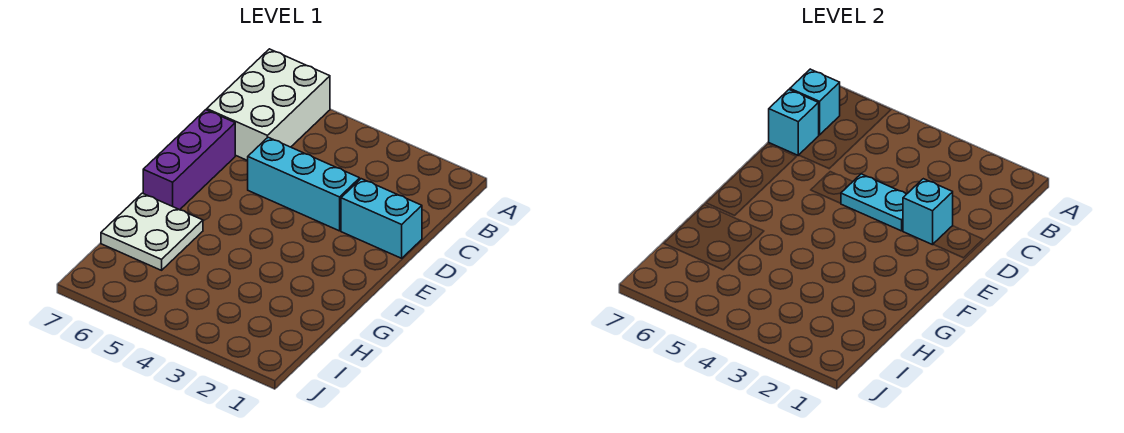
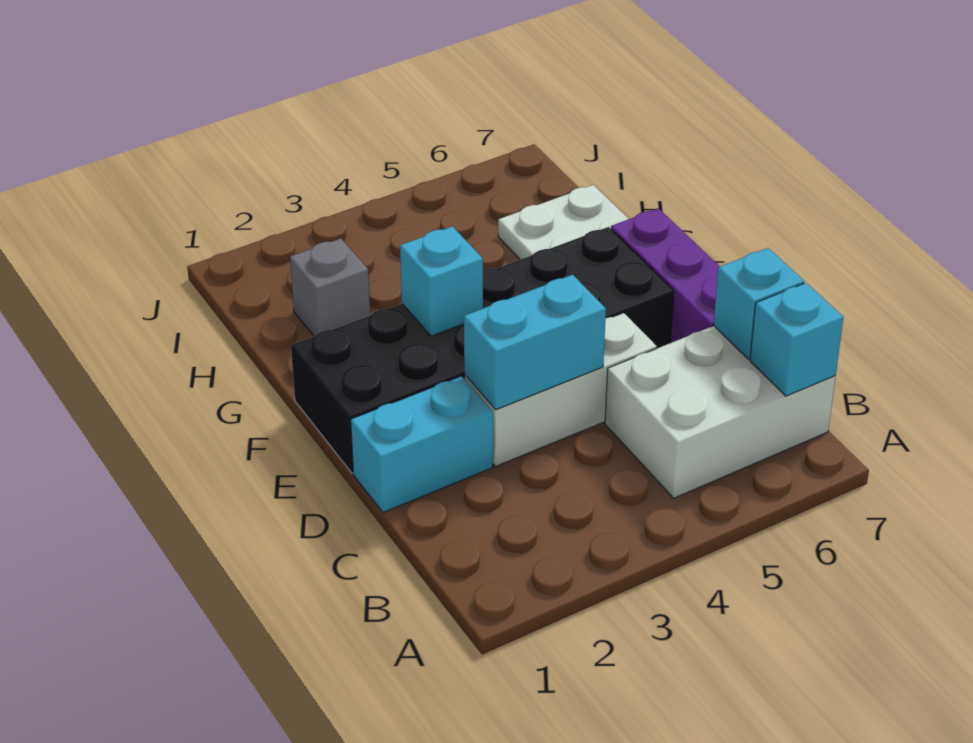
white brick A6:C7 level 1 -> white brick B5:C7 level 1
cyan brick D2 level 2 -> cyan brick F3 level 2
cyan brick D3:D5 level 1 -> white brick D3:D5 level 1
cyan plate D3:D4 level 2 -> cyan brick D3:D4 level 2
none -> black brick E1:F6 level 1
none -> grey brick H2 level 1

